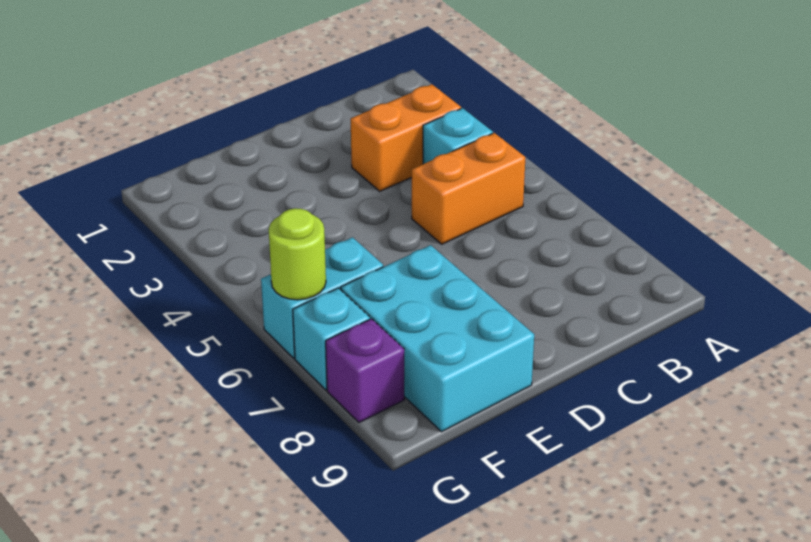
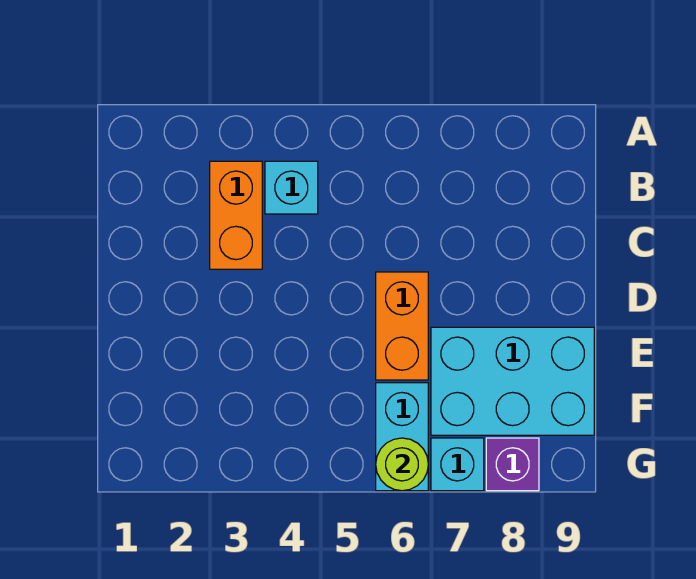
orange brick B5:C5 level 1 -> orange brick D6:E6 level 1

